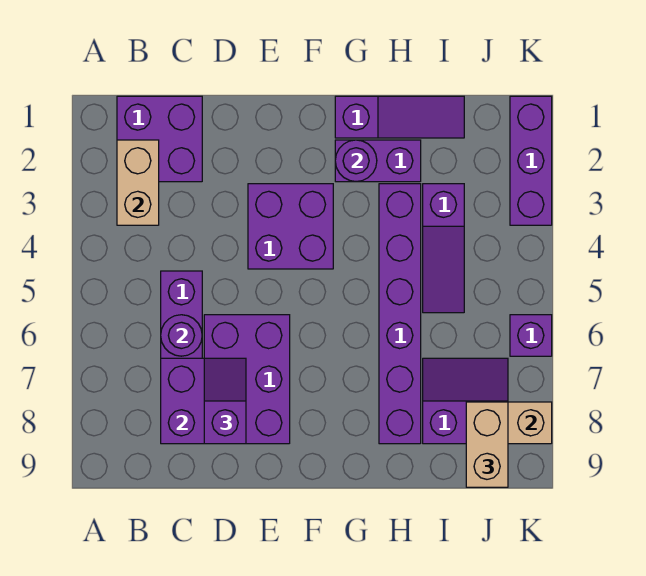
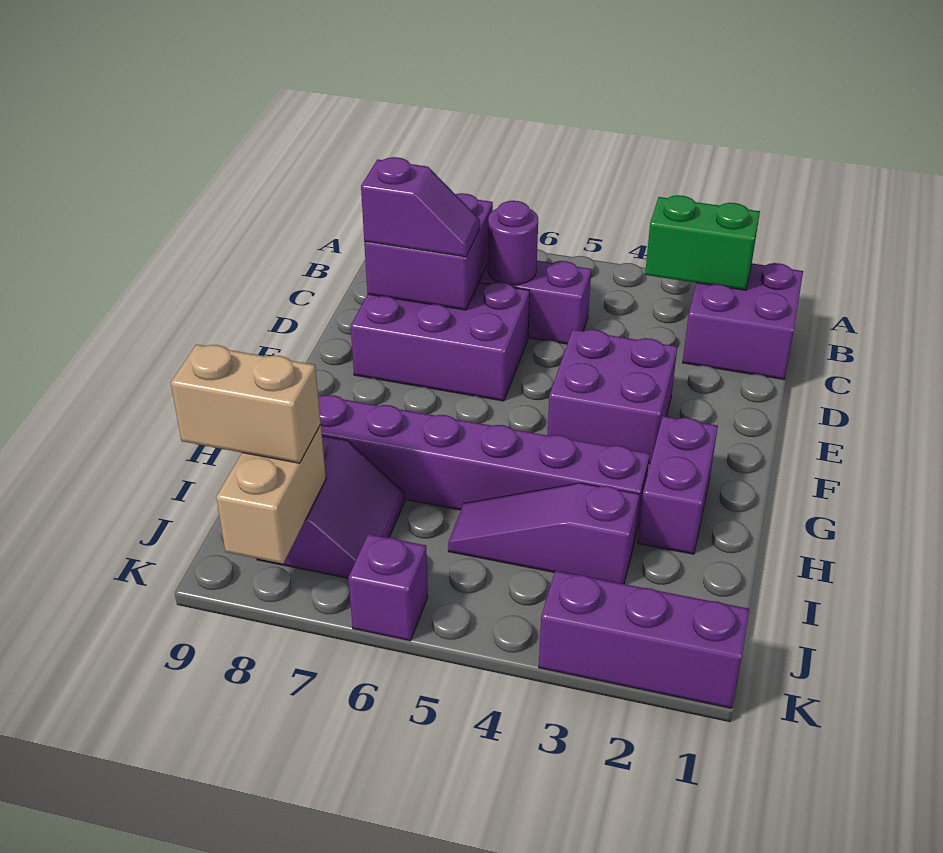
tan brick B2:B3 level 2 -> green brick B2:B3 level 2
purple slope G1:I1 level 1 top G -> none
purple round brick G2 level 2 -> none

